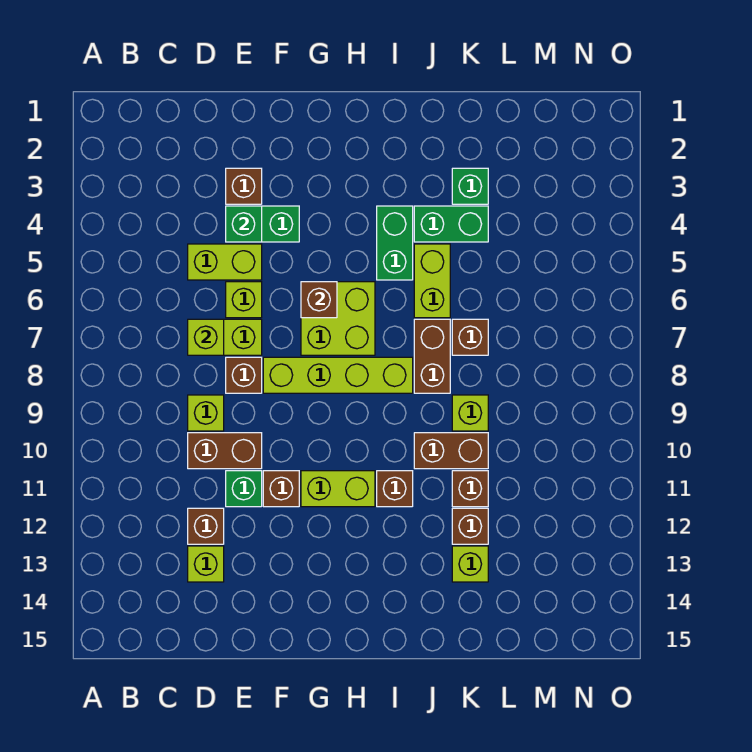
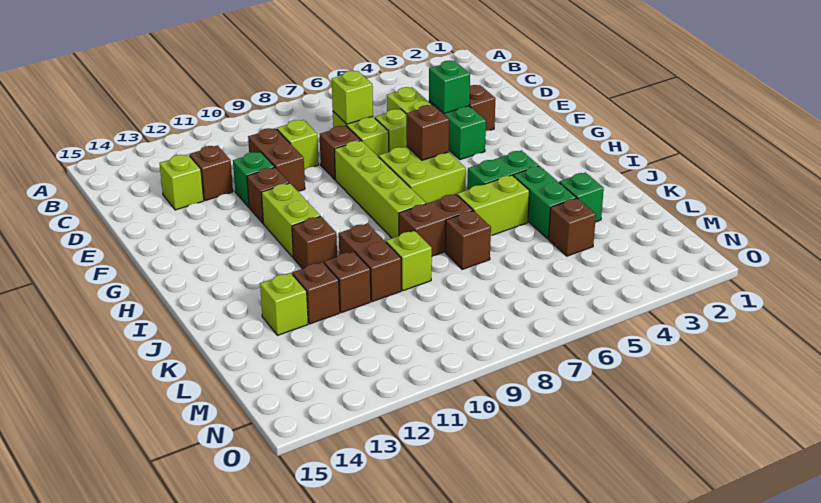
none -> brown brick L4 level 1

